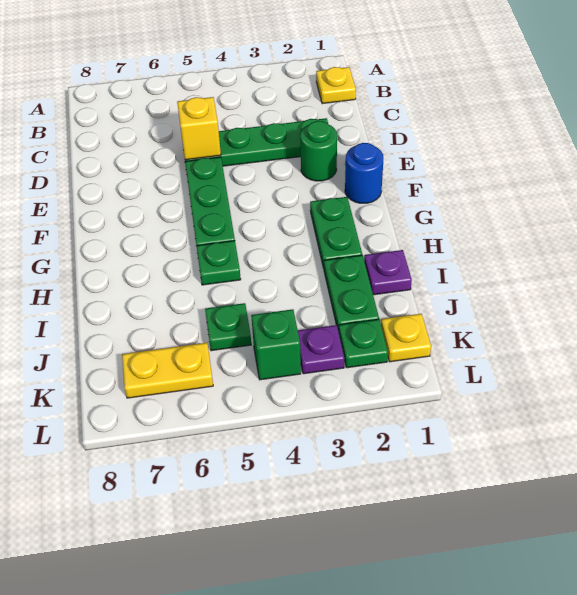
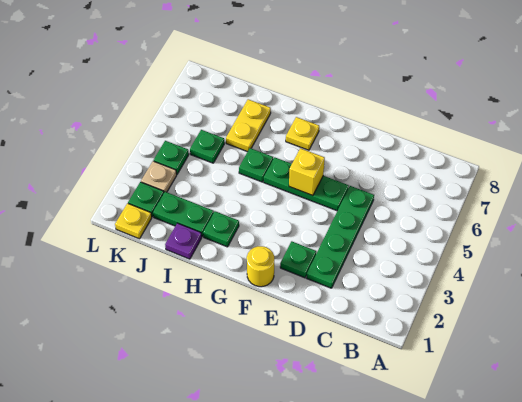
yellow plate B1 level 1 -> yellow plate G7 level 1
yellow brick D5 level 2 -> yellow brick F5 level 2
green round brick E2 level 1 -> green plate E2 level 1
blue round brick F1 level 1 -> yellow round brick F1 level 1
green plate G2:H2 level 1 -> green plate H2 level 1
purple plate K3 level 1 -> tan plate K3 level 1
green brick K4 level 1 -> green plate K4 level 1
yellow plate K6:K7 level 1 -> yellow plate I6:I7 level 1

